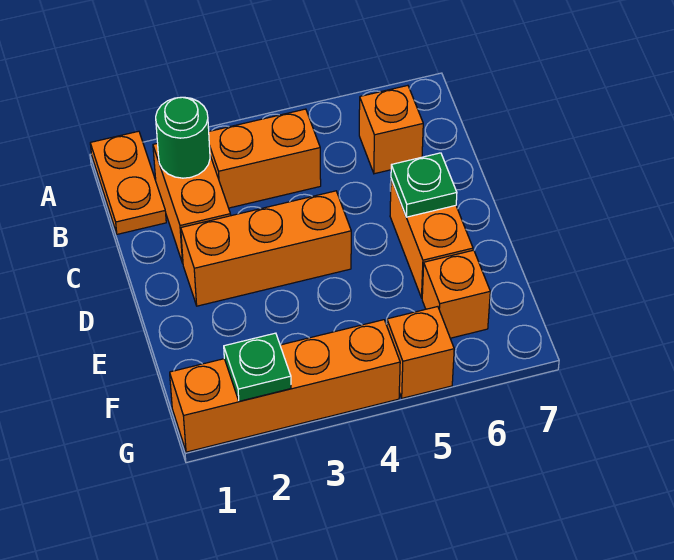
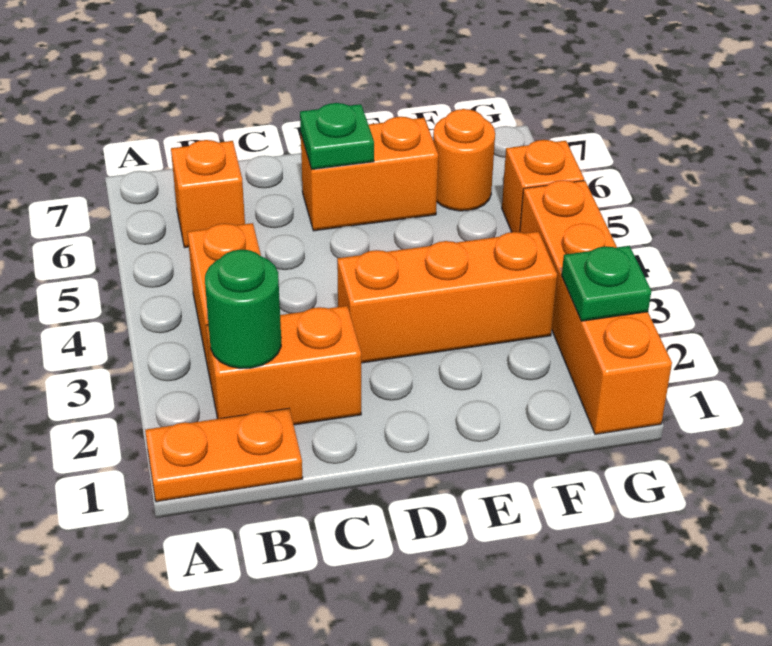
orange brick D2:D4 level 1 -> orange brick D3:F3 level 1
orange brick F6 level 1 -> orange round brick F6 level 1

